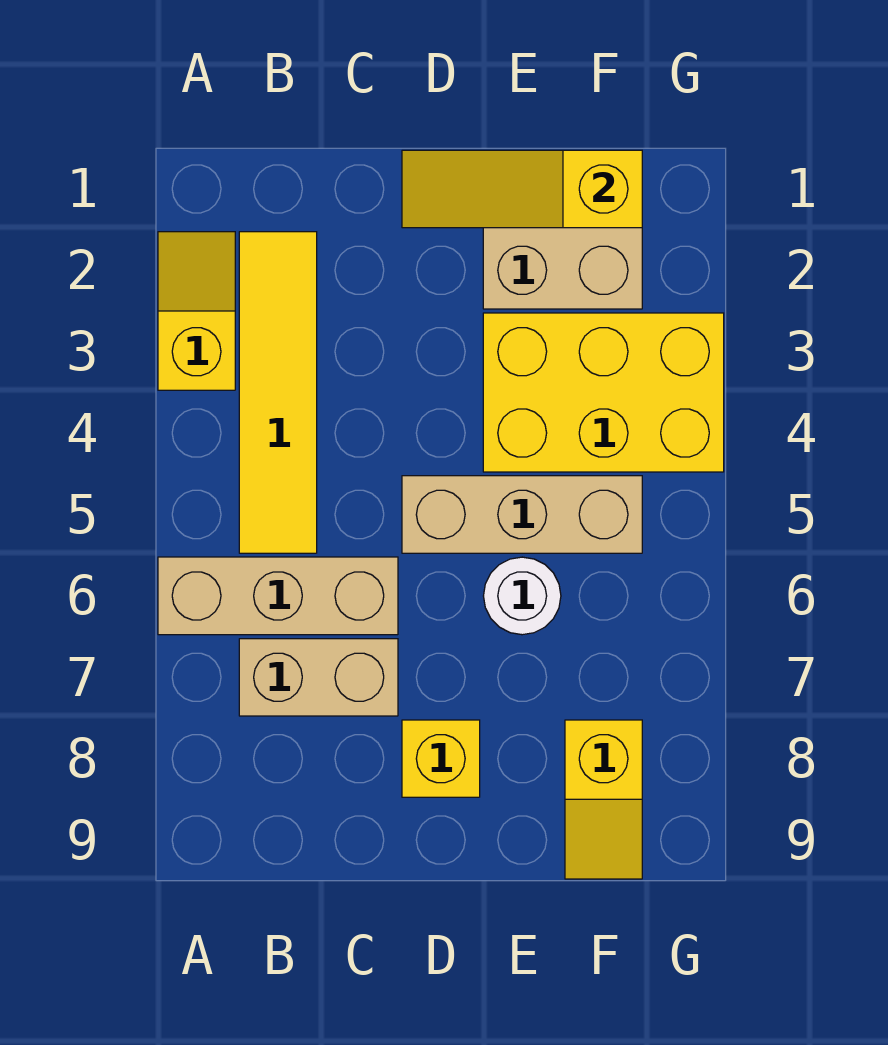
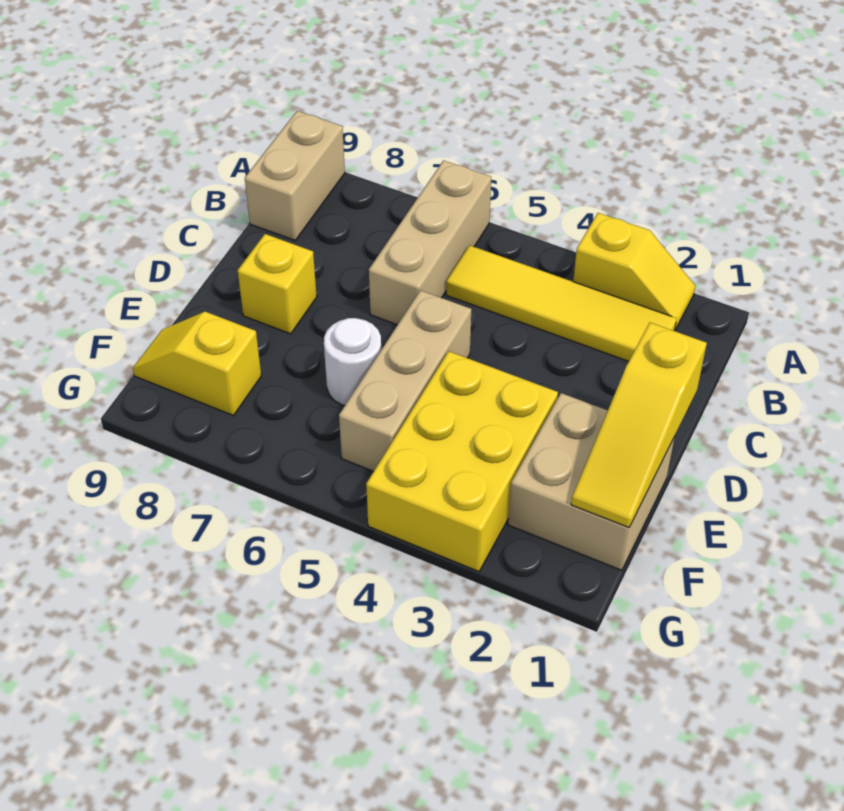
tan brick B7:C7 level 1 -> tan brick A9:B9 level 1
yellow slope D1:F1 level 2 top F -> yellow slope D1:F1 level 2 top D

